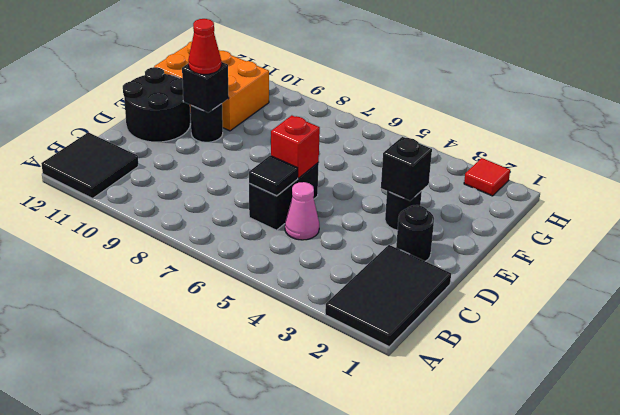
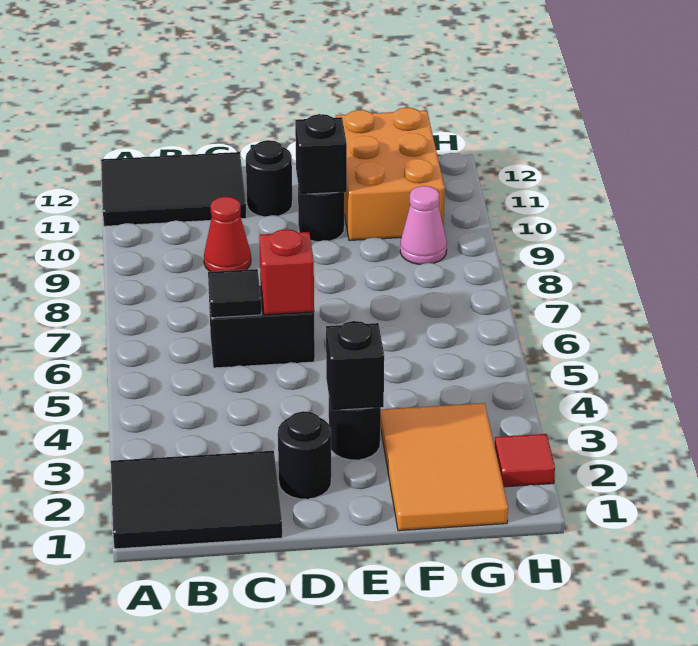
black tile A11:B12 level 1 -> black tile A11:C12 level 1
pink cone C5 level 1 -> pink cone G9 level 1
black round brick D11:E12 level 1 -> black round brick D11 level 1
red cone E10 level 3 -> red cone C9 level 1
none -> orange tile F1:G3 level 1

